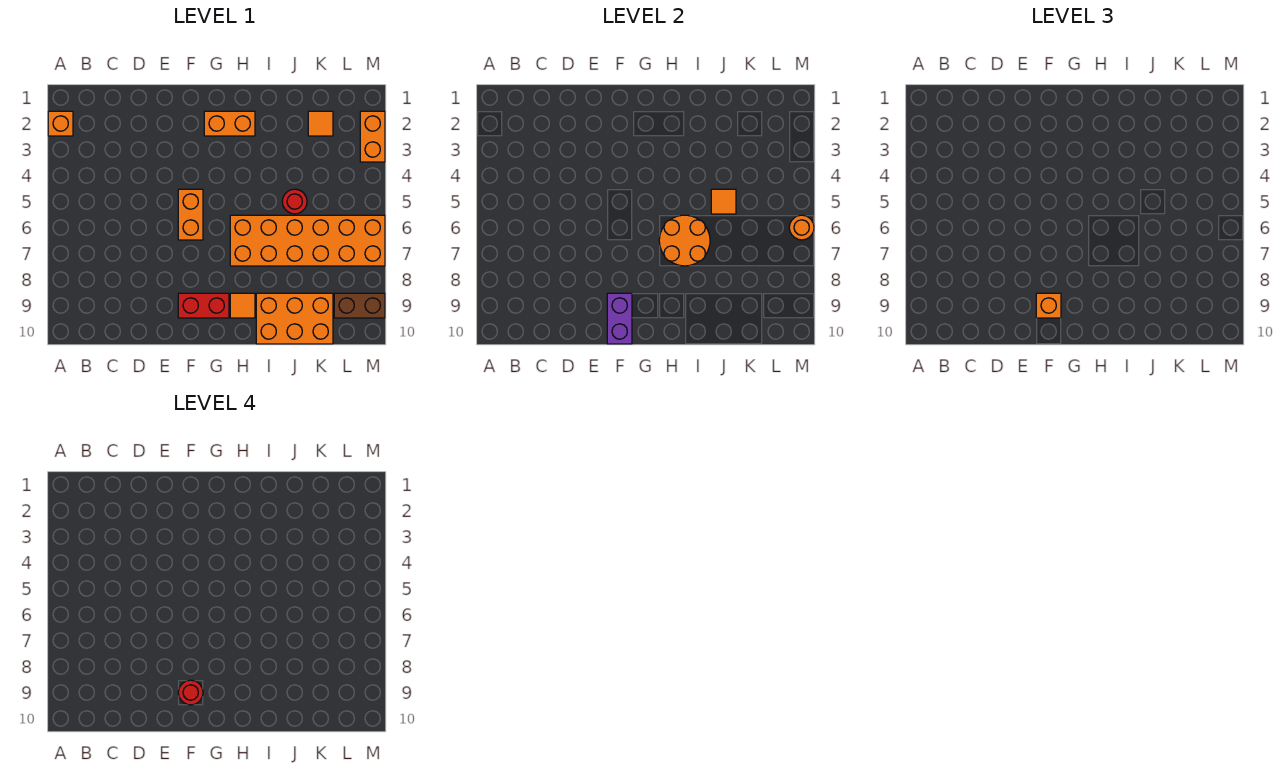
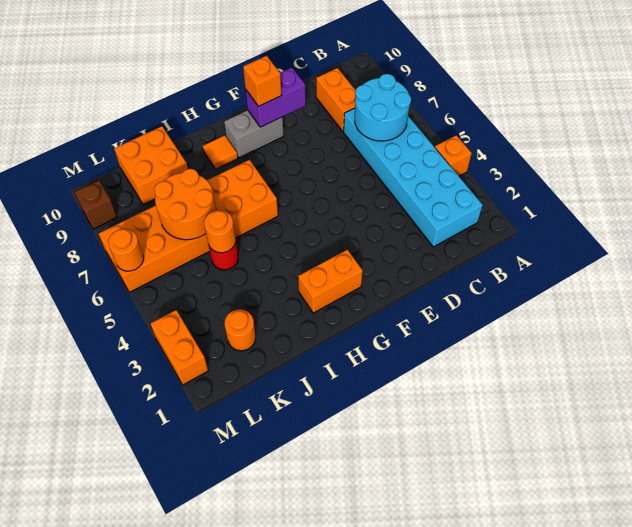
orange brick A2 level 1 -> orange brick A4 level 1
none -> cyan brick B2:C7 level 1
none -> cyan round brick B6:C7 level 2
orange brick F5:F6 level 1 -> orange brick C8:C9 level 1
red brick F9:G9 level 1 -> grey brick F9:G9 level 1
purple brick F9:F10 level 2 -> purple brick E9:F9 level 2
red round brick F9 level 4 -> none
orange round brick H6:I7 level 2 -> orange round brick J6:K7 level 2
orange brick I9:K10 level 1 -> orange brick J9:K10 level 1
orange tile J5 level 2 -> orange round brick J5 level 2
orange tile K2 level 1 -> orange round brick K2 level 1
brown brick L9:M9 level 1 -> brown brick M9 level 1

